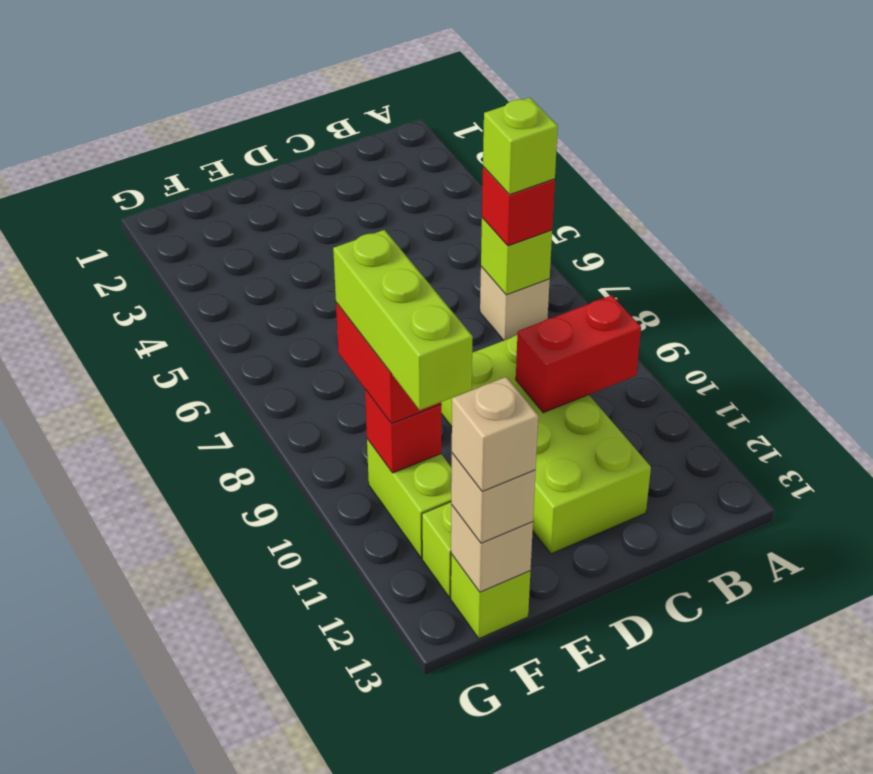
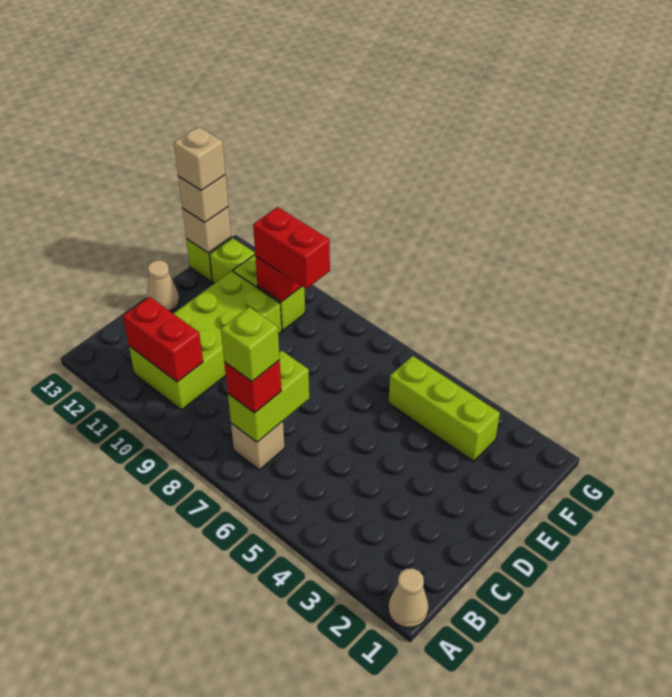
none -> tan cone A1 level 1
lime brick B7 level 2 -> lime brick B7:C7 level 2
red brick B10:C10 level 2 -> red brick B10:B11 level 2
lime brick C9:D12 level 1 -> lime brick B10:E11 level 1
none -> tan cone D13 level 1
lime brick F9:F11 level 4 -> lime brick F3:F5 level 1

